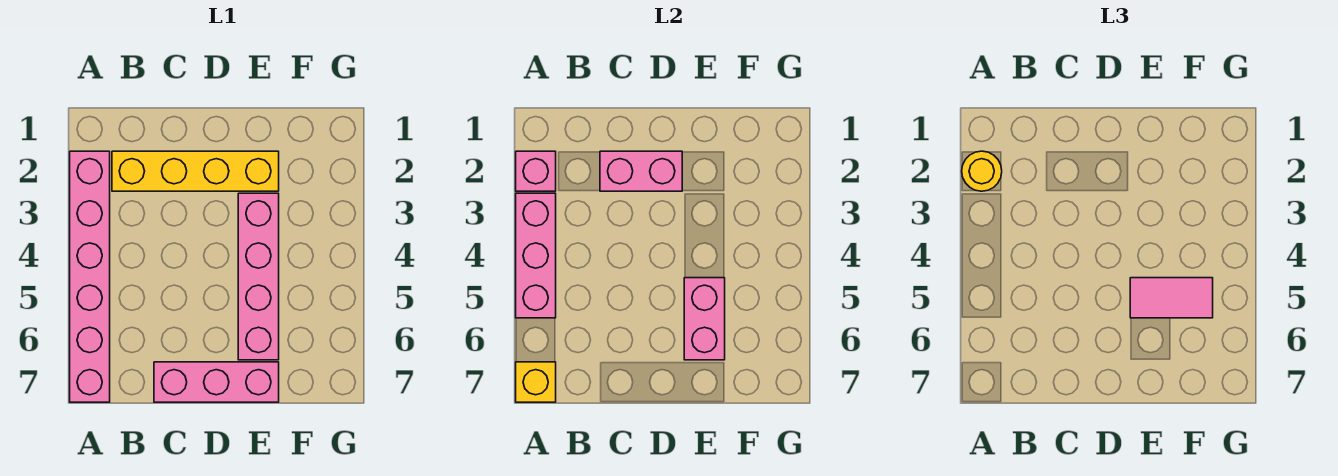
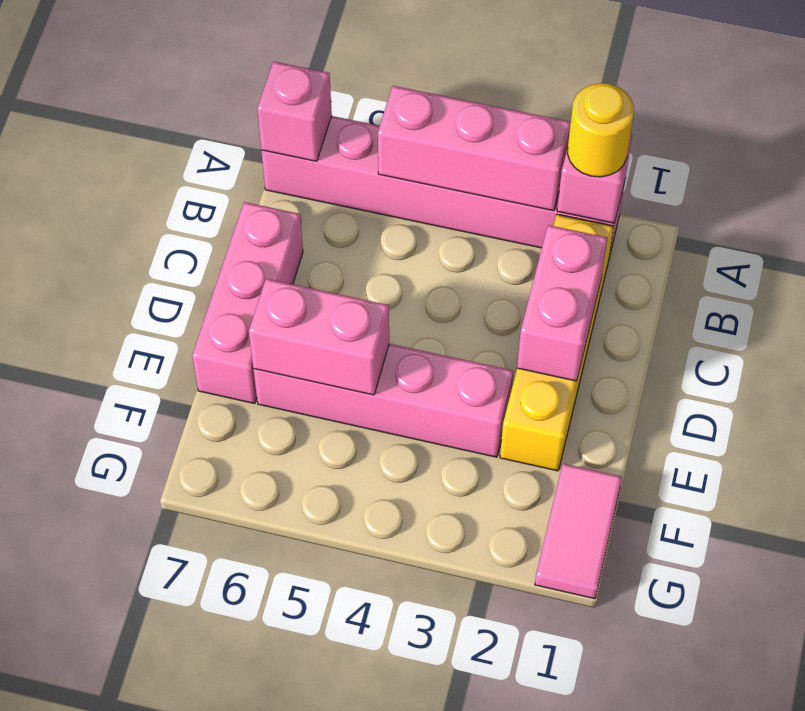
yellow brick A7 level 2 -> pink brick A7 level 2
pink tile E5:F5 level 3 -> pink tile F1:G1 level 1

